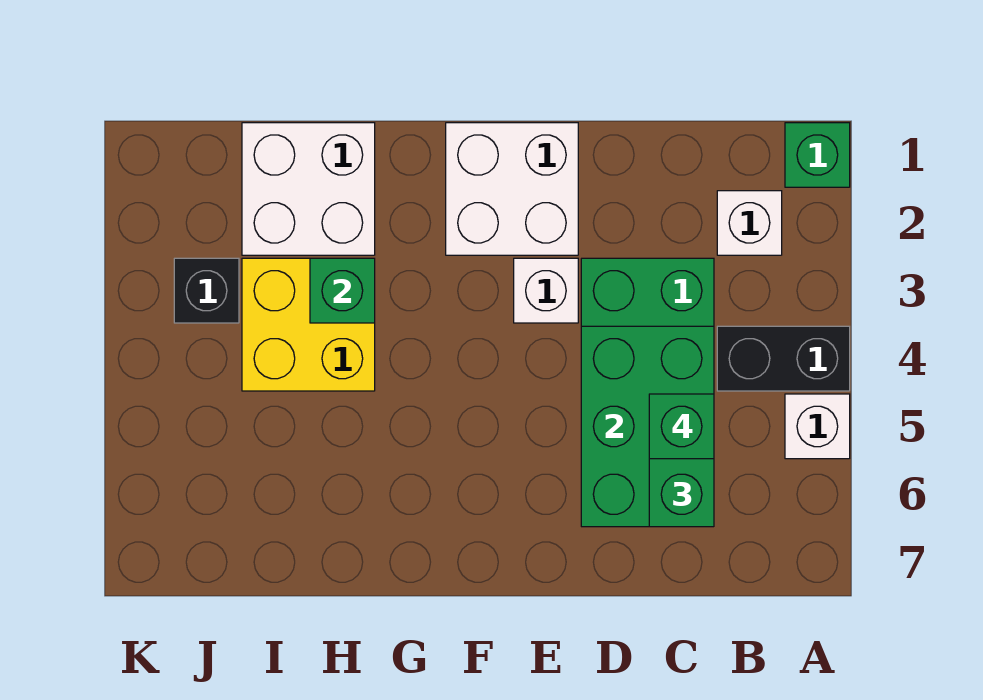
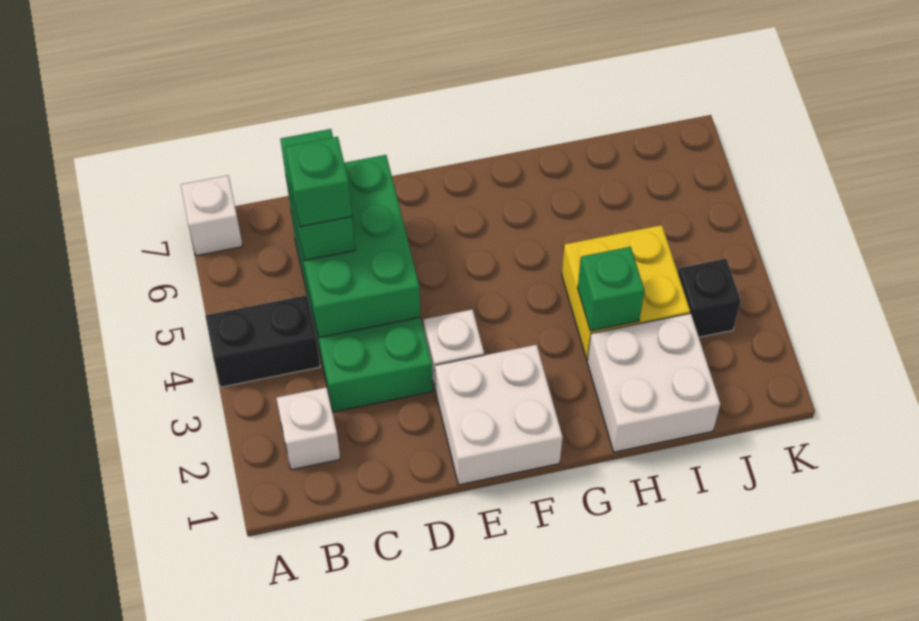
green brick A1 level 1 -> none
white brick A5 level 1 -> white brick A7 level 1

